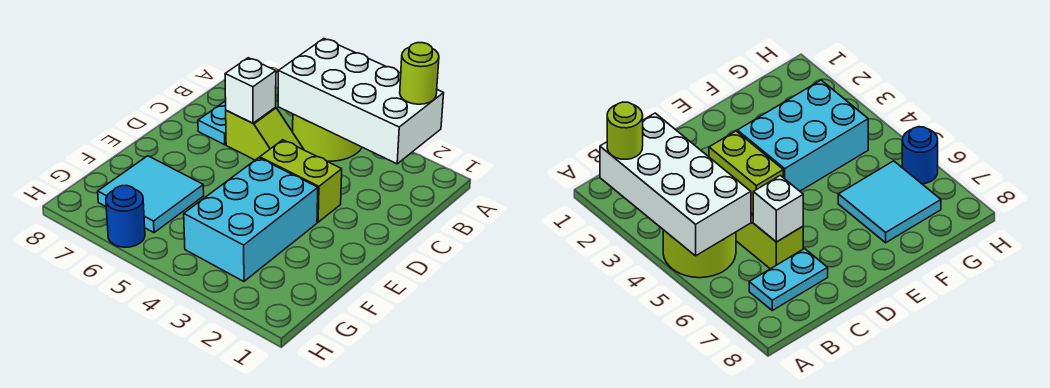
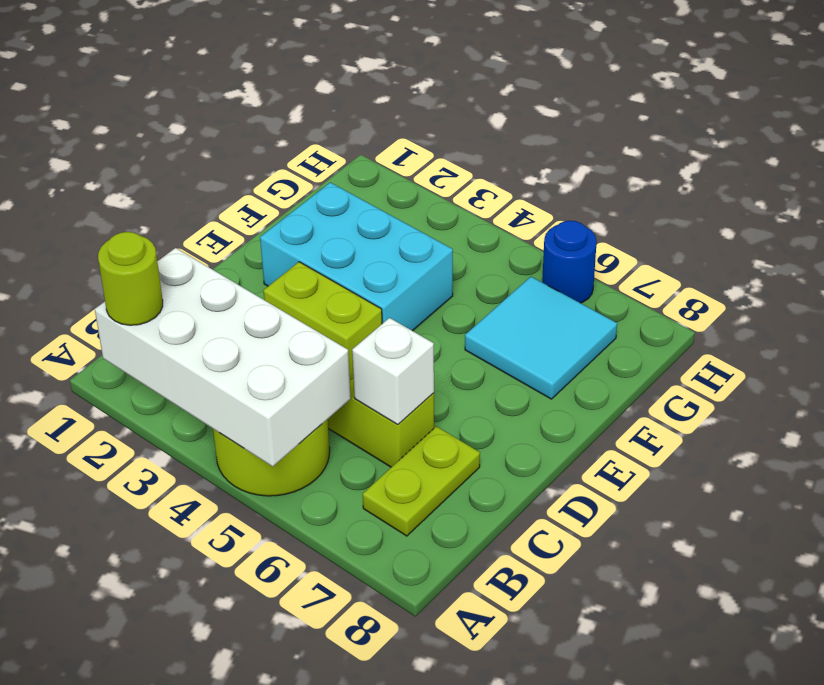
cyan plate B7:C7 level 1 -> lime plate B7:C7 level 1
cyan brick E3:G4 level 1 -> cyan brick E2:F4 level 1

